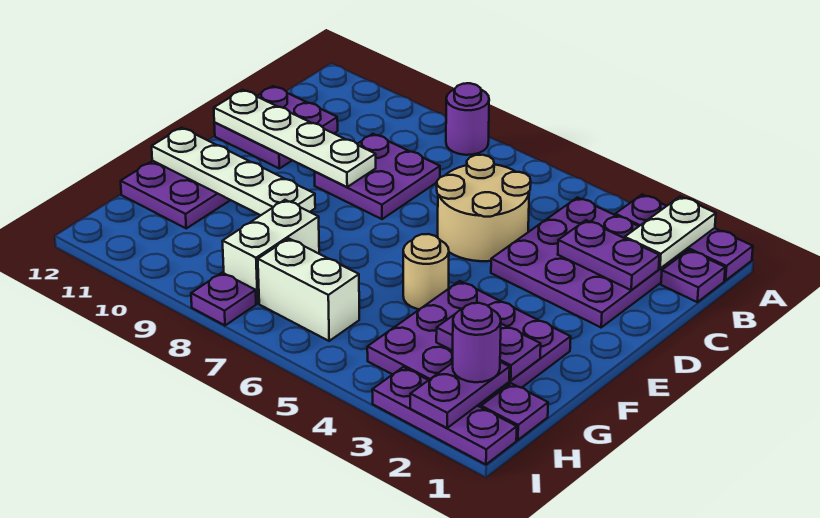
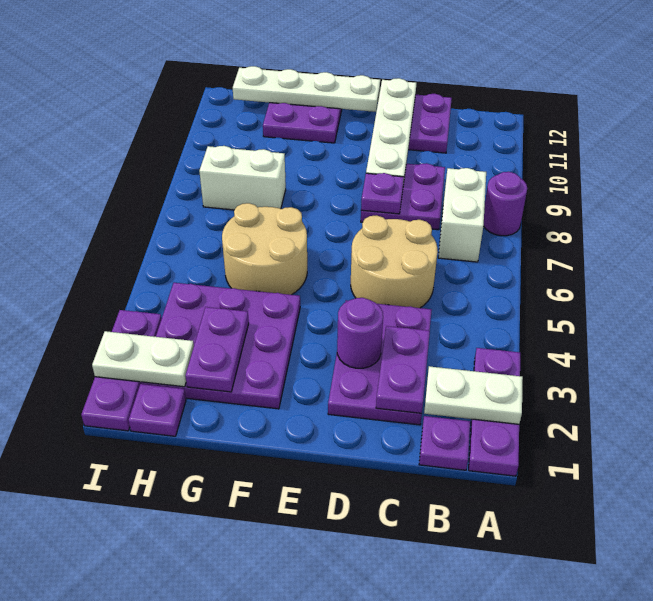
purple plate B2:D4 level 1 -> purple plate C2:D4 level 1
tan round brick F5 level 1 -> tan round brick F5:G6 level 1
white plate F9:F12 level 2 -> white plate E12:H12 level 2
purple plate H2:I2 level 2 -> white plate H2:I2 level 2
purple round brick H2 level 3 -> purple round brick D3 level 2
white brick H6:H7 level 1 -> white brick B7:B8 level 1
purple plate I8 level 1 -> purple plate D8 level 2

